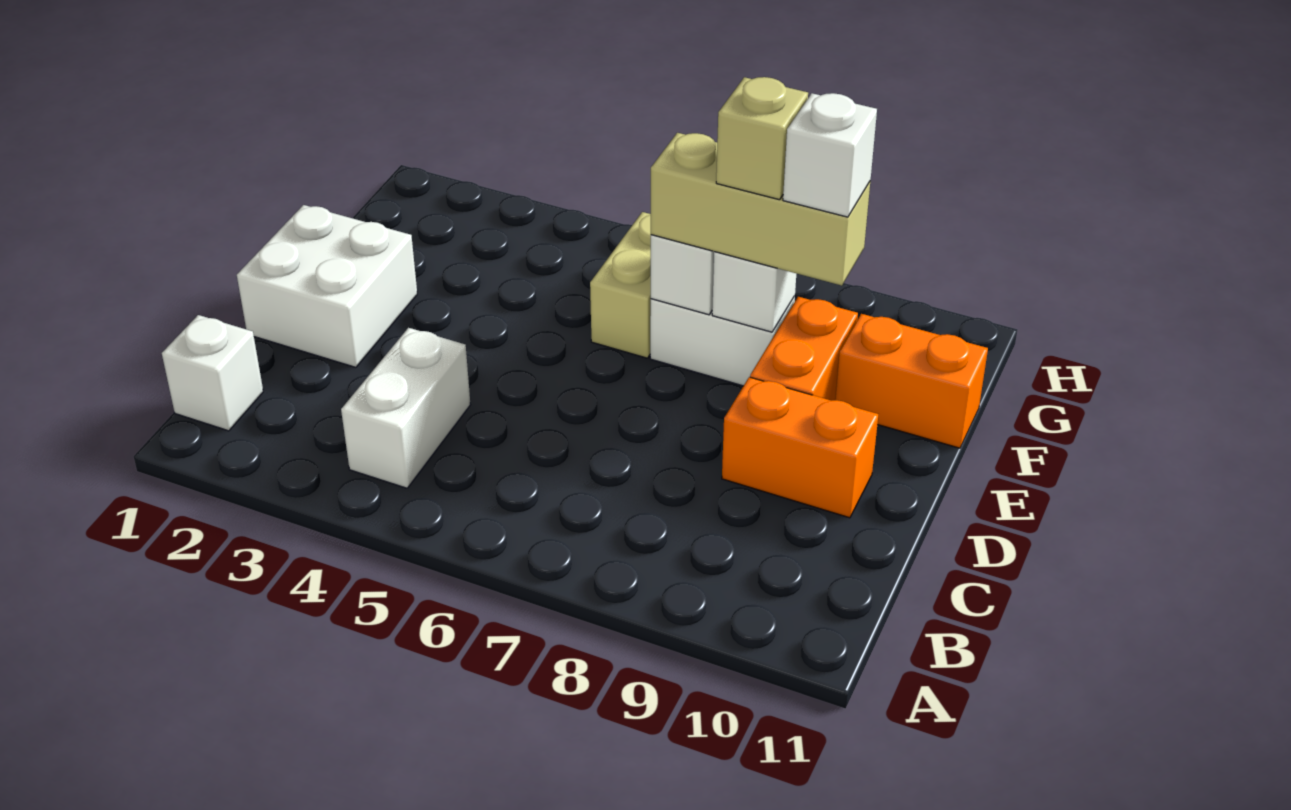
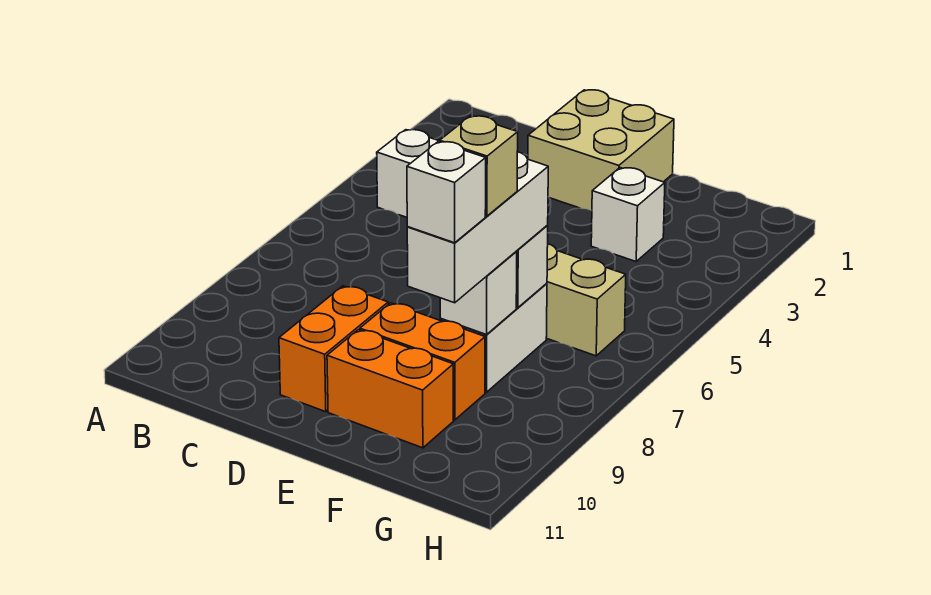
white brick B1 level 1 -> white brick F3 level 1
white brick D1:E2 level 1 -> tan brick D1:E2 level 1
tan brick F7:F9 level 3 -> white brick F7:F9 level 3
orange brick F10:F11 level 1 -> orange brick E10:F10 level 1

